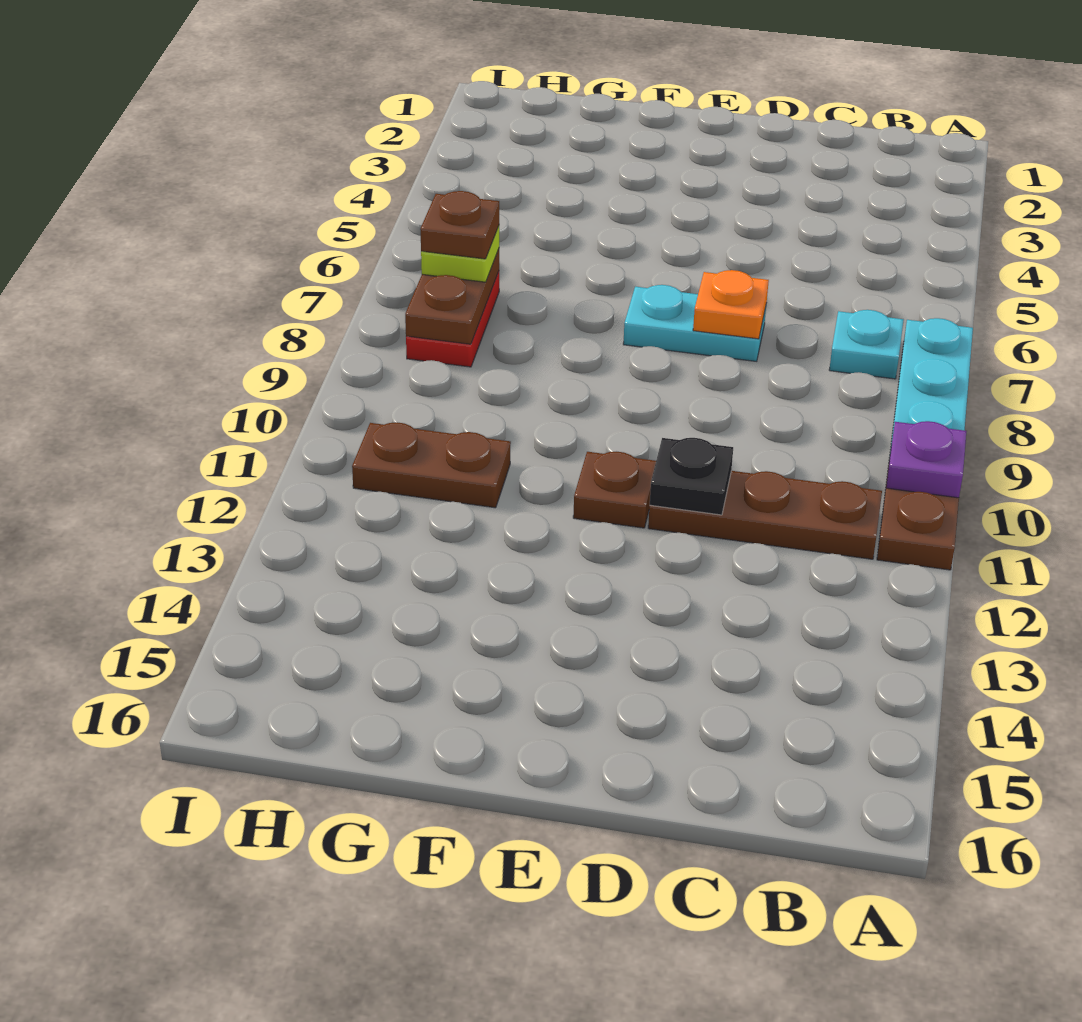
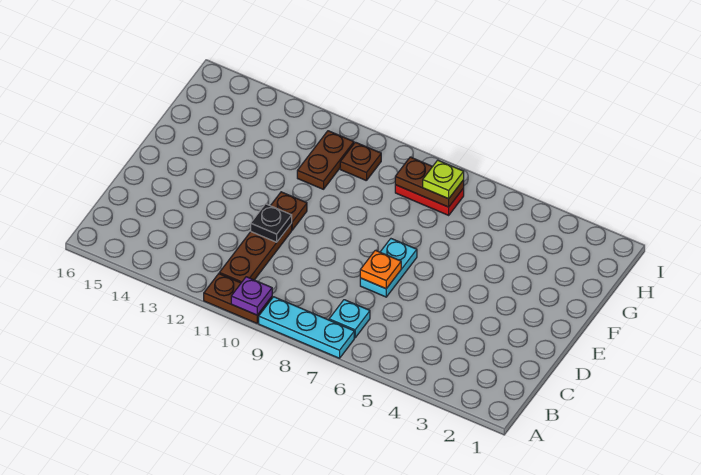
brown plate H7 level 4 -> brown plate H10 level 1

